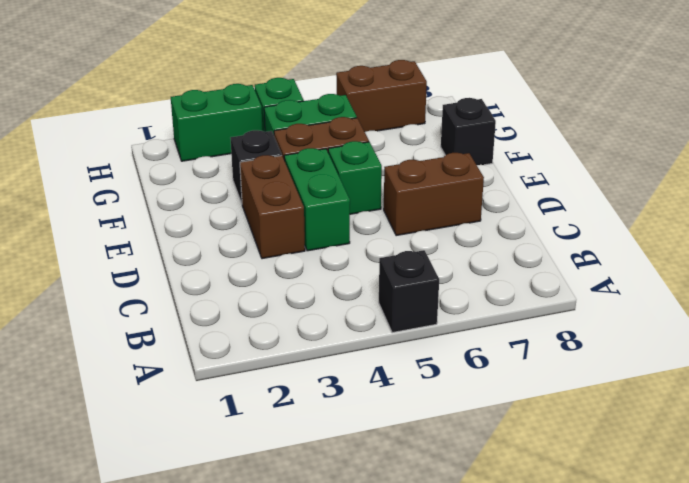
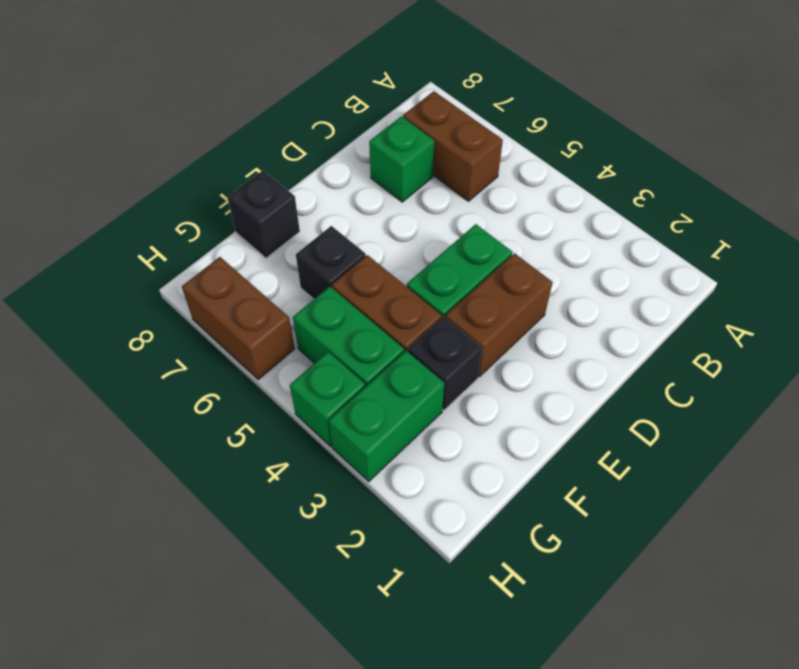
black brick A5 level 1 -> black brick F6 level 1
brown brick D6:D7 level 1 -> brown brick B6:B7 level 1
green brick E5 level 1 -> green brick C7 level 1
green brick H2:H3 level 1 -> green brick G3:H3 level 1

